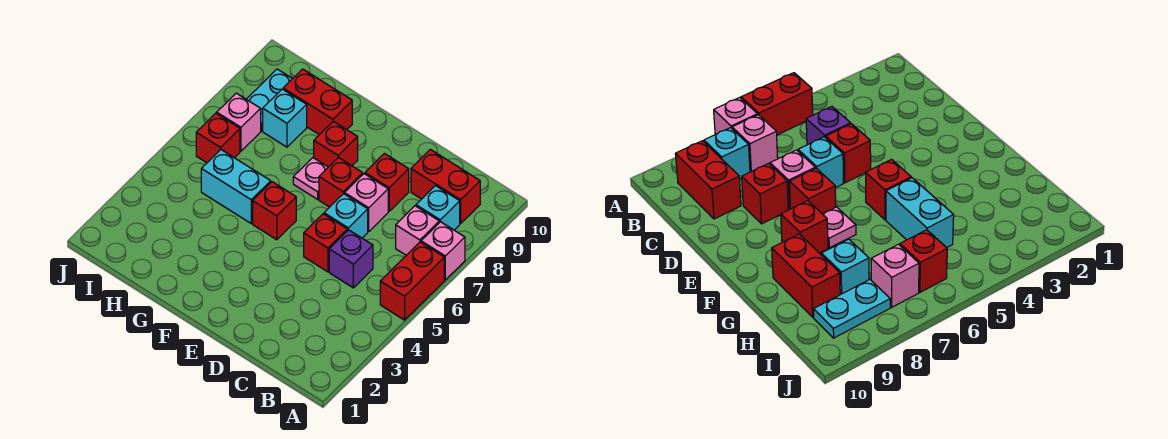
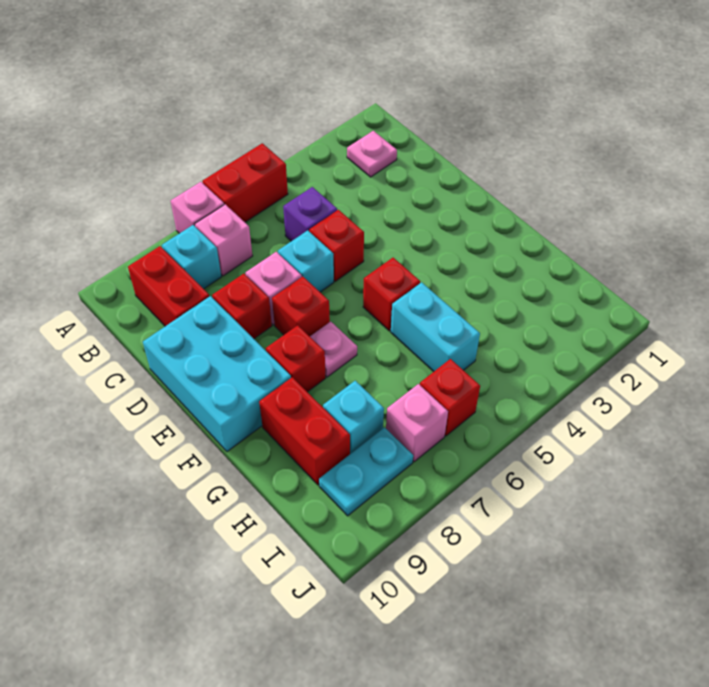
none -> pink plate B2 level 1
none -> cyan brick D9:F10 level 1

